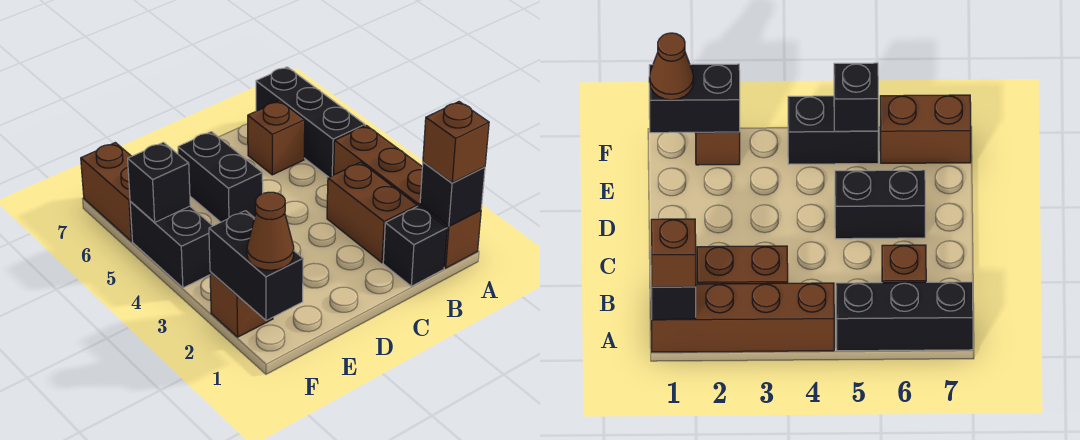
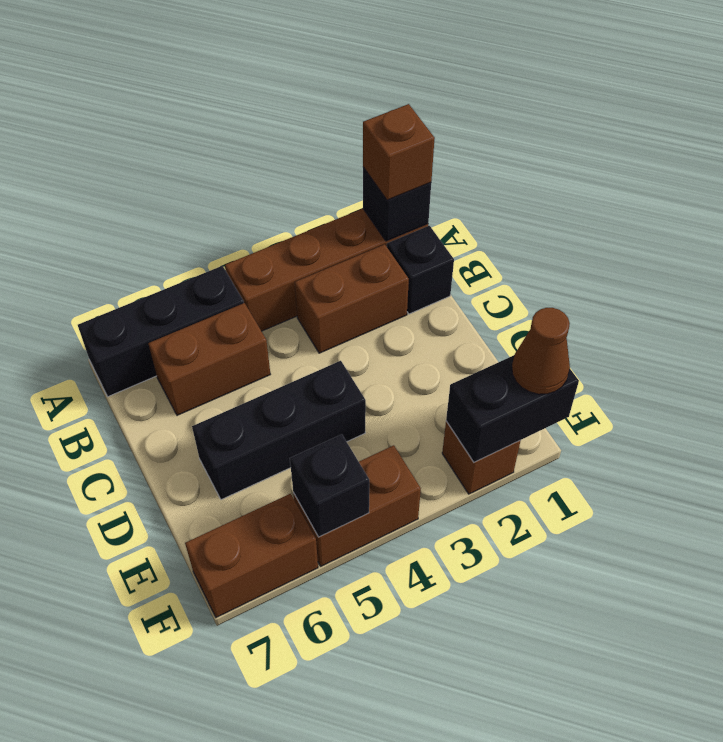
brown brick B6 level 1 -> brown brick B5:B6 level 1
black brick D5:D6 level 1 -> black brick D4:D6 level 1
black brick F4:F5 level 1 -> brown brick F4:F5 level 1

